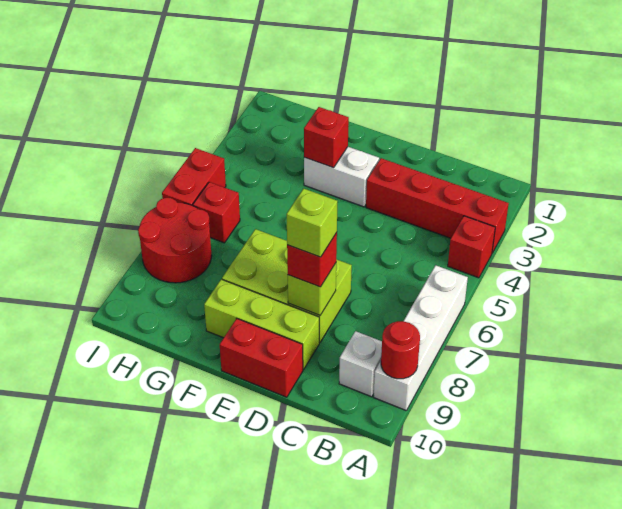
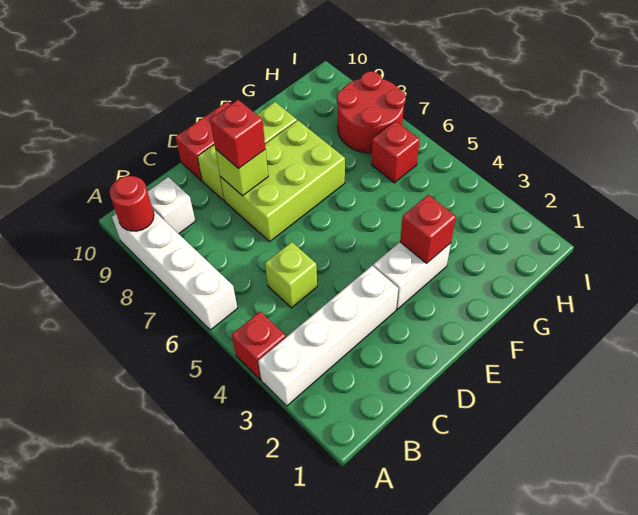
red brick A3:D3 level 1 -> white brick A3:D3 level 1
lime brick D8 level 4 -> lime brick C5 level 1
red brick I5:I6 level 1 -> none

